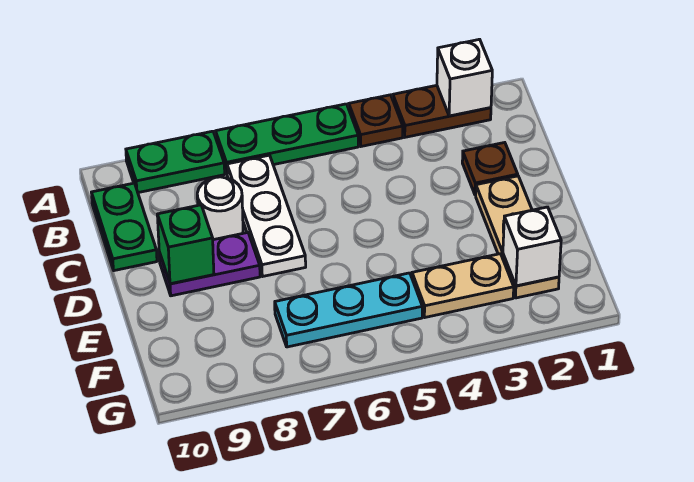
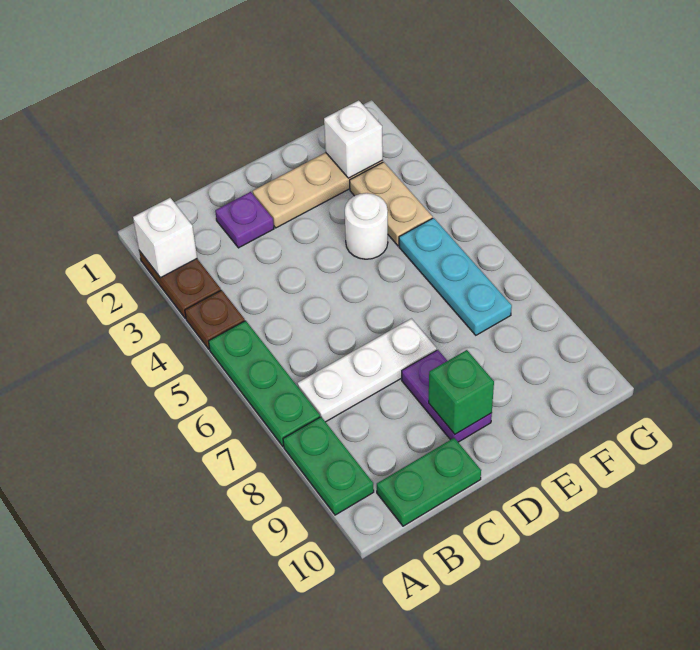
brown plate C2 level 1 -> purple plate C2 level 1
white round brick C8 level 1 -> white round brick E4 level 1

